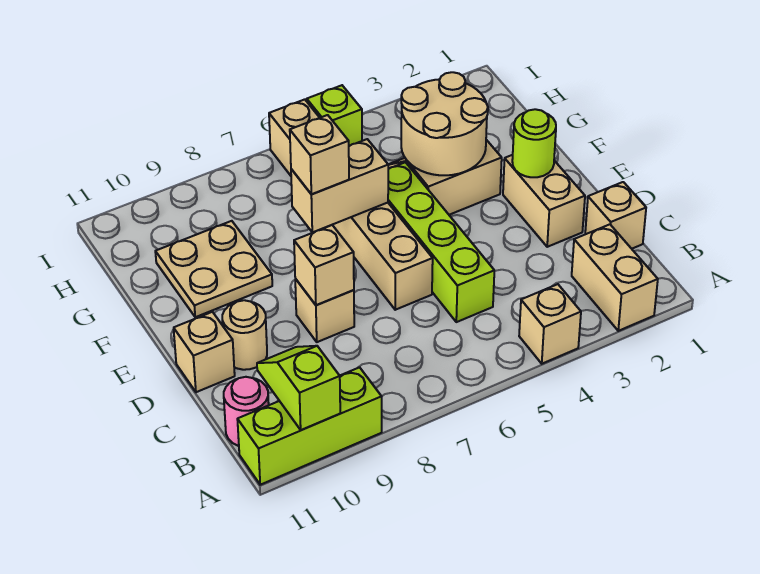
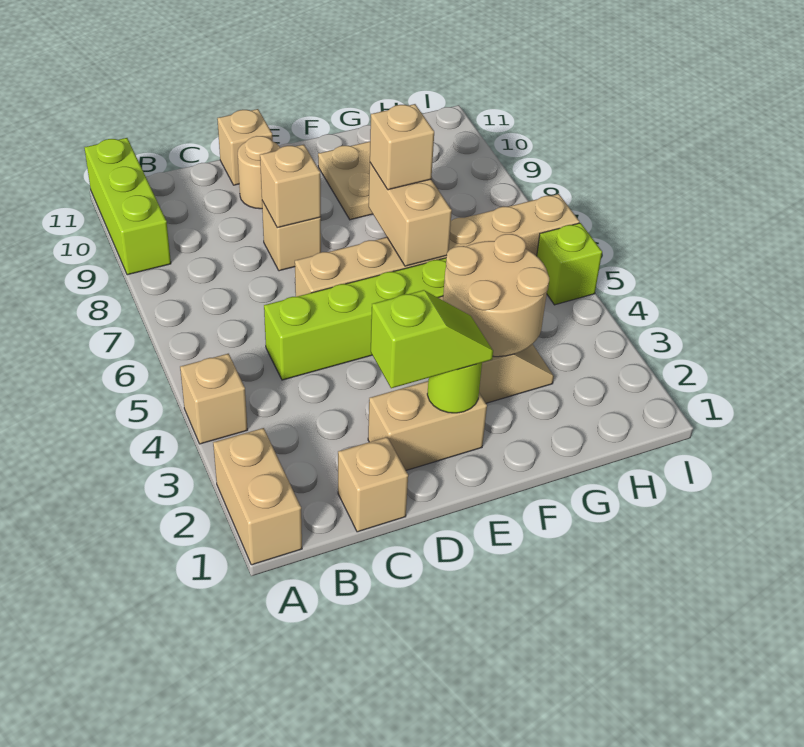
tan brick A2:B2 level 1 -> tan brick A1:A2 level 1
lime slope A10:B10 level 2 top A -> lime slope D2:E2 level 3 top D
pink round brick B11 level 1 -> none

